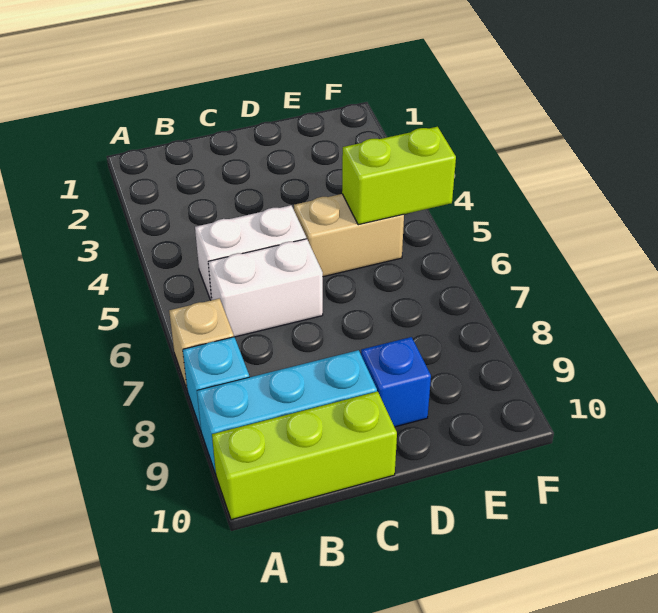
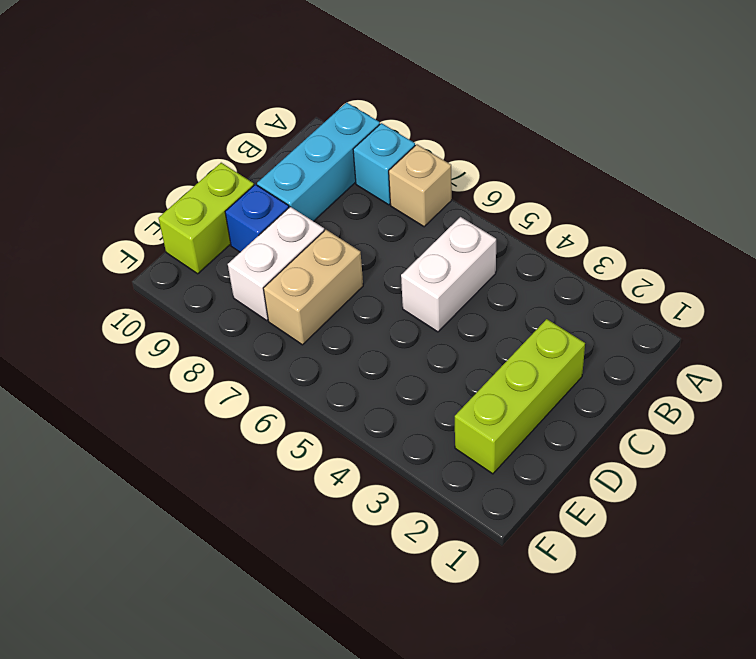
lime brick A10:C10 level 1 -> lime brick C2:E2 level 1
white brick B6:C6 level 1 -> white brick D8:E8 level 1
tan brick D5:E5 level 1 -> tan brick D7:E7 level 1
lime brick E5:F5 level 2 -> lime brick D10:E10 level 1

